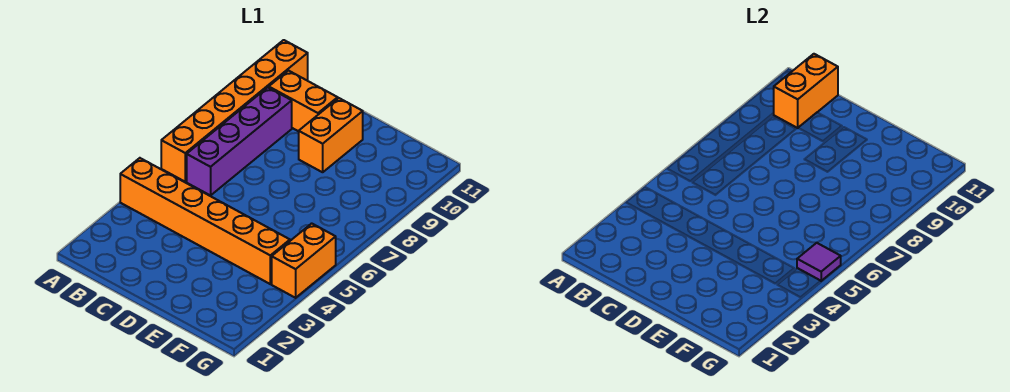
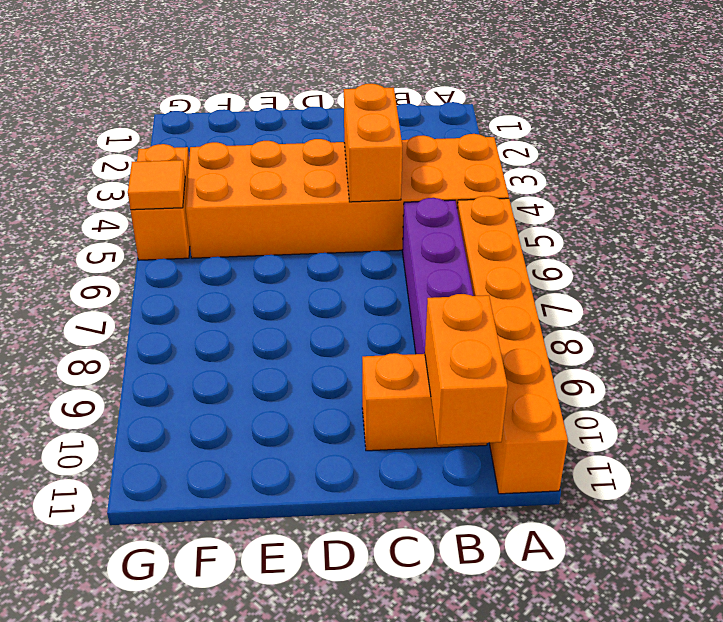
orange brick A4:F4 level 1 -> orange brick A4:F5 level 1
orange brick D9:D10 level 1 -> orange brick C4:C5 level 2
purple tile G5 level 2 -> orange tile G5 level 2

